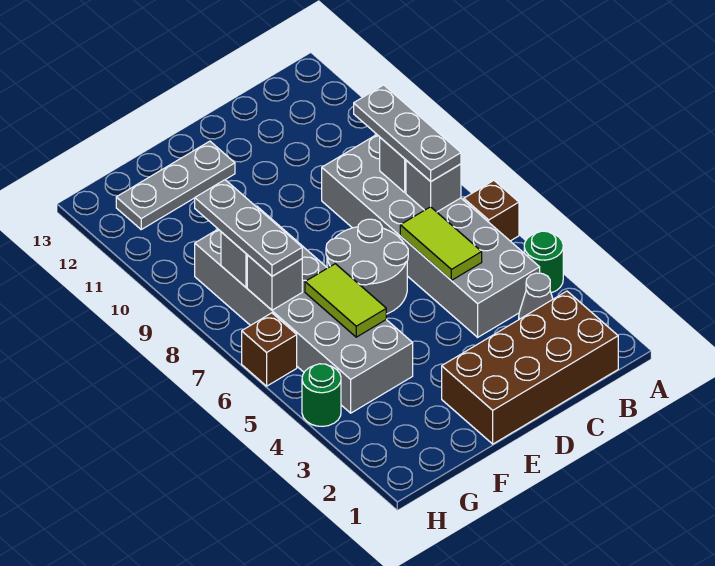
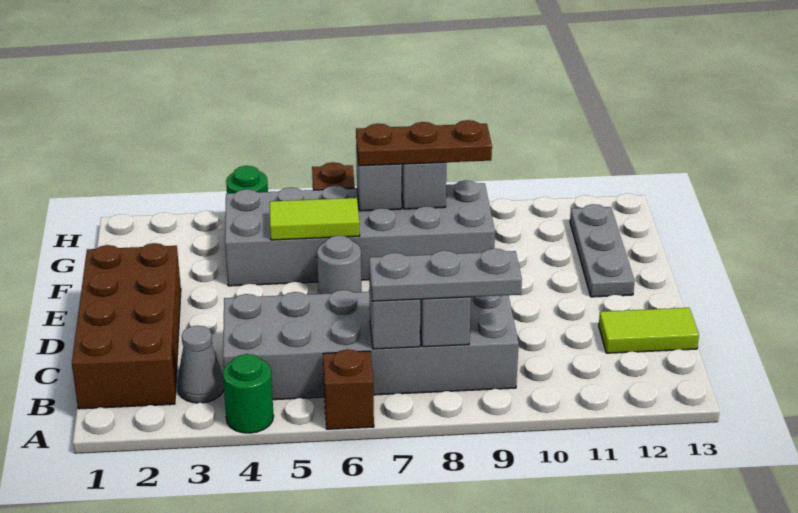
lime tile C5:C6 level 2 -> lime tile C12:C13 level 1
grey round brick D6:E7 level 1 -> grey round brick E6 level 1
grey plate G7:G9 level 3 -> brown plate G7:G9 level 3

